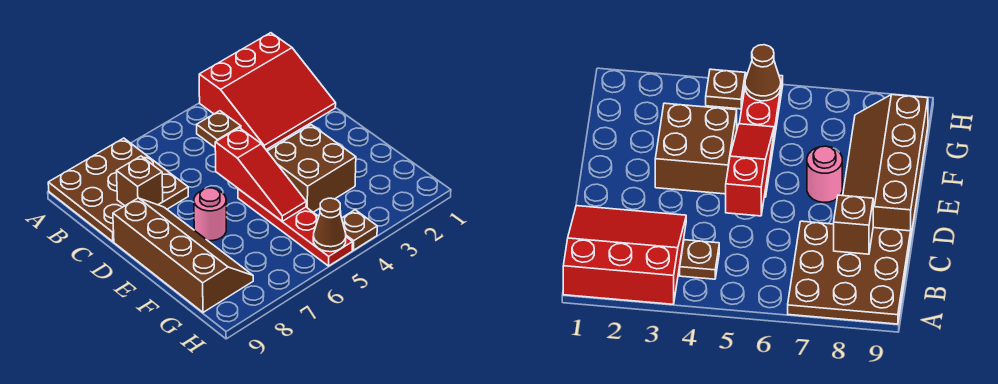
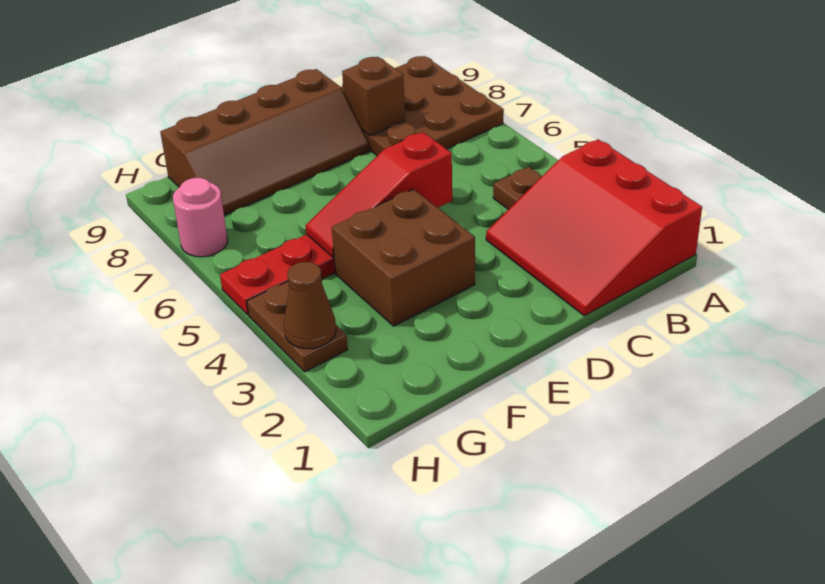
pink round brick E7 level 1 -> pink round brick H7 level 1
brown plate H4 level 1 -> brown plate H3:H4 level 1
brown cone H5 level 2 -> brown cone H3 level 2

